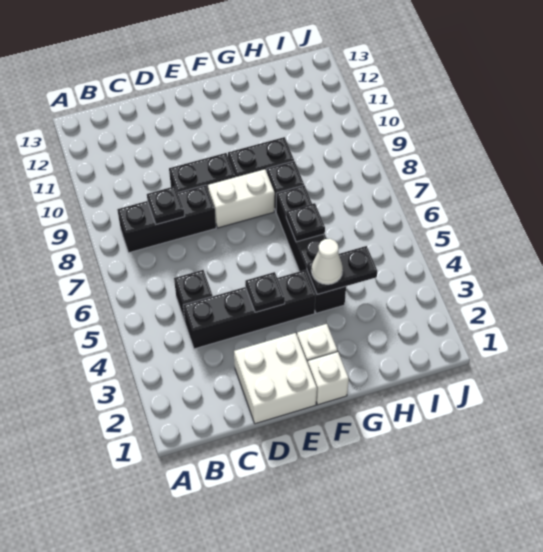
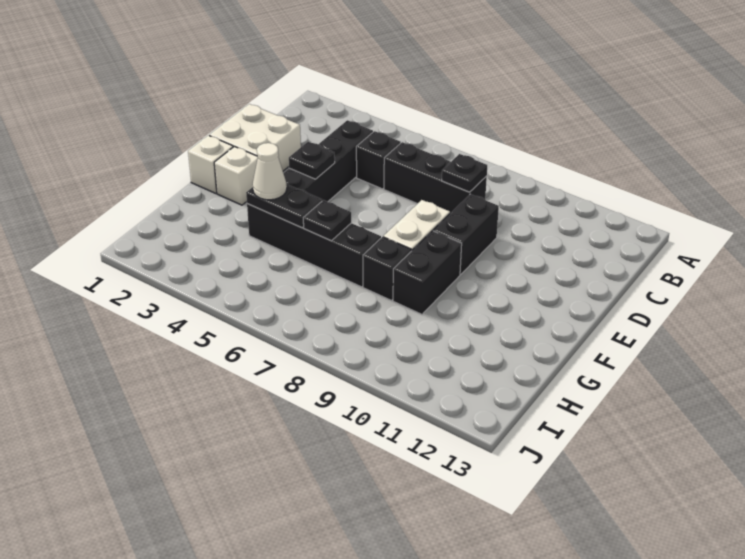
black brick B8:D8 level 1 -> black brick C6:C8 level 1
black plate G4:H4 level 2 -> black plate G4:G5 level 2

